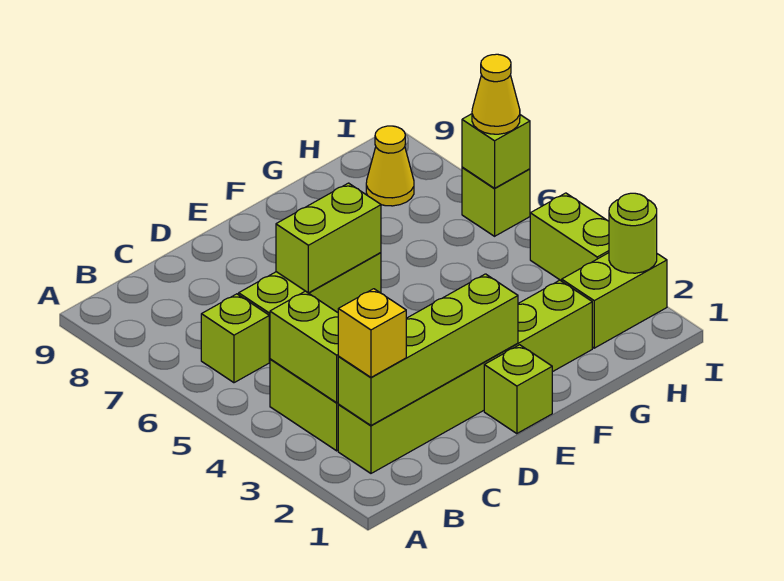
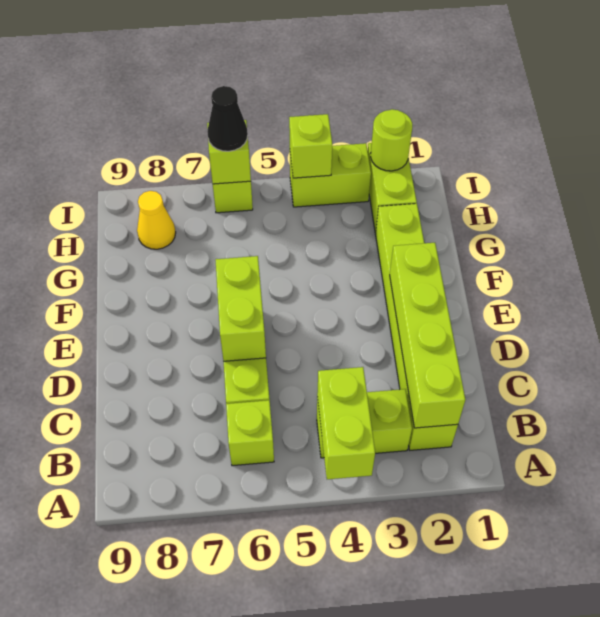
yellow brick B2 level 3 -> none
lime brick B3:B4 level 2 -> lime brick A4:B4 level 2
lime brick E1 level 1 -> lime brick I4 level 2
yellow cone I6 level 3 -> black cone I6 level 3

